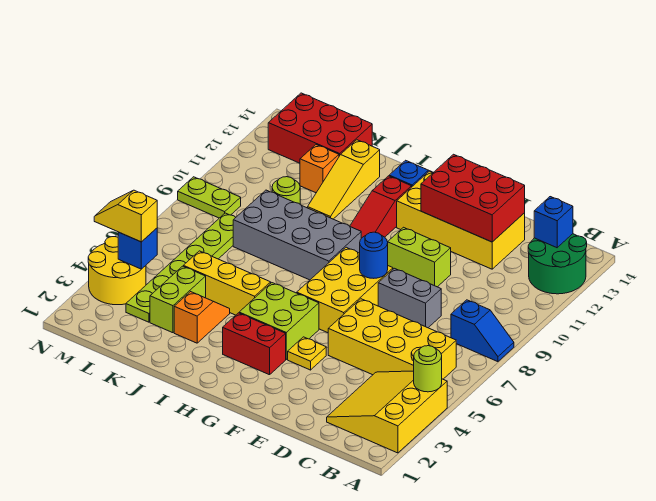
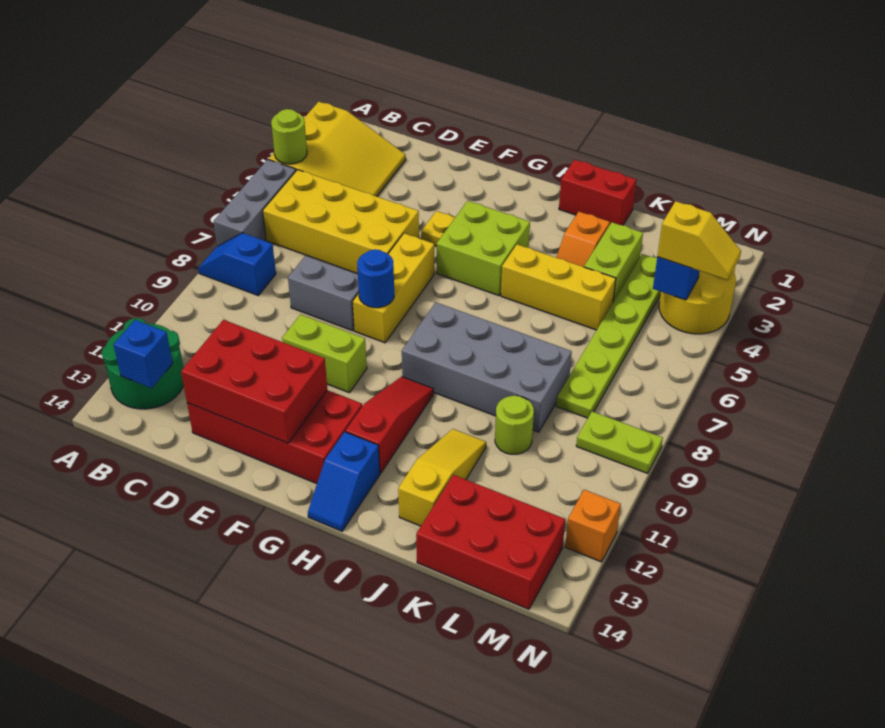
none -> grey brick A5:A7 level 1
yellow brick D12:G13 level 1 -> red brick D12:G13 level 1
yellow brick F6:G8 level 1 -> yellow brick F6:F8 level 1
red brick G3:H3 level 1 -> red brick I1:J1 level 1
orange brick K12 level 1 -> orange brick N12 level 1

